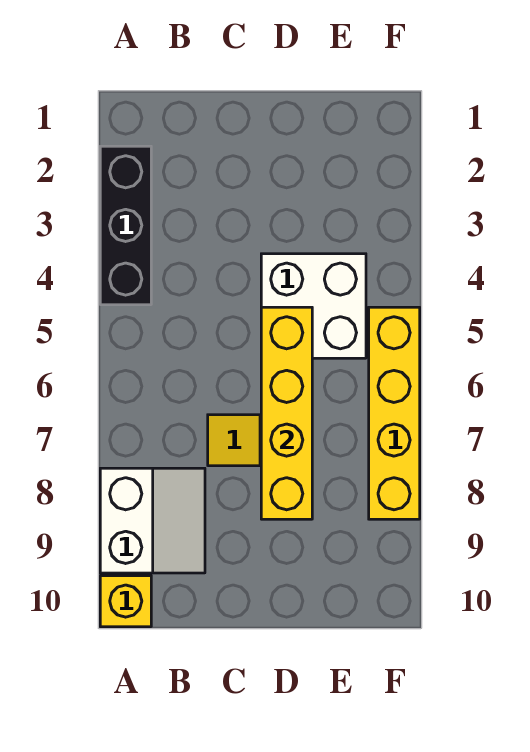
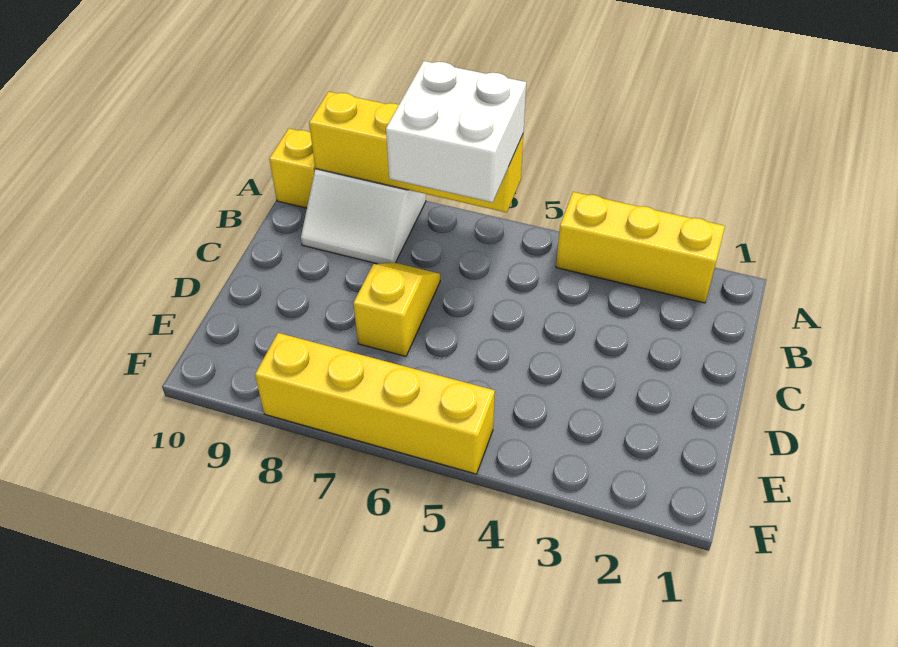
black brick A2:A4 level 1 -> yellow brick A2:A4 level 1
white brick D4:E5 level 1 -> white brick A6:B7 level 3
yellow brick D5:D8 level 2 -> yellow brick A6:A9 level 2

